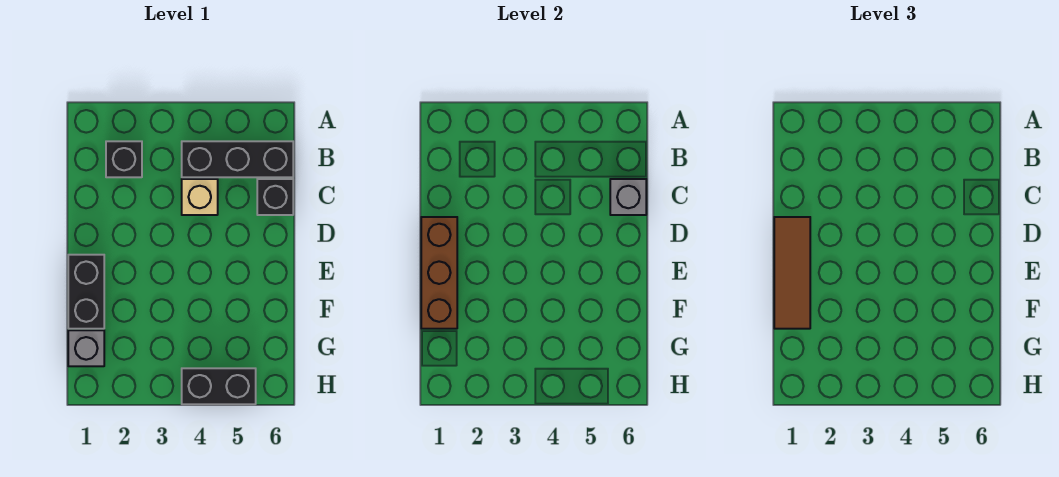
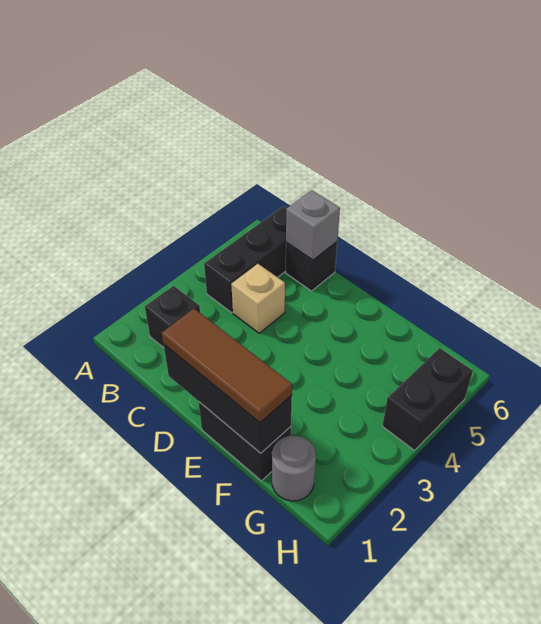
brown brick D1:F1 level 2 -> black brick D1:F1 level 2
grey brick G1 level 1 -> grey round brick G1 level 1

